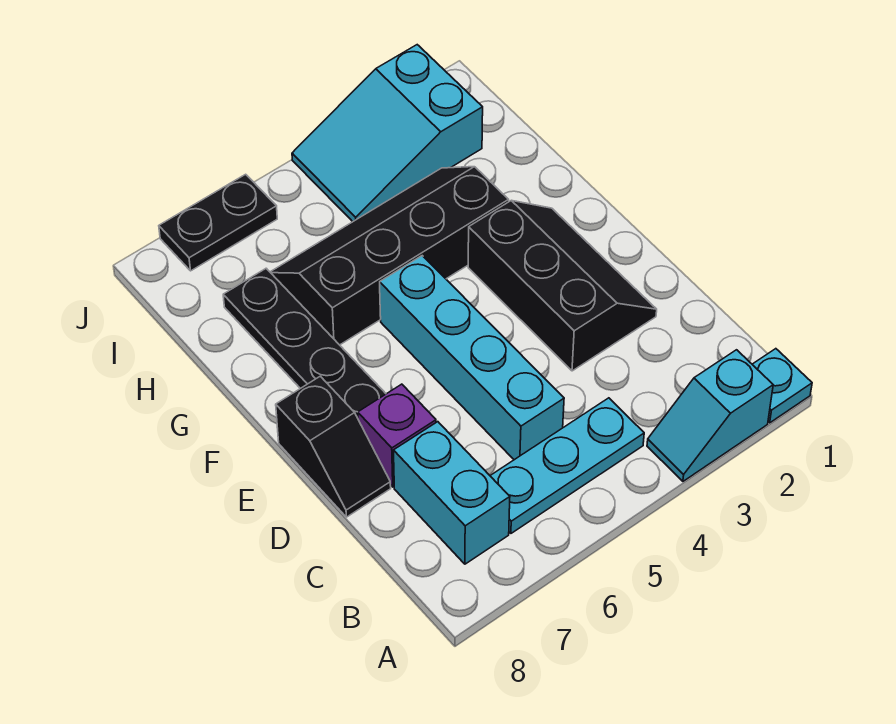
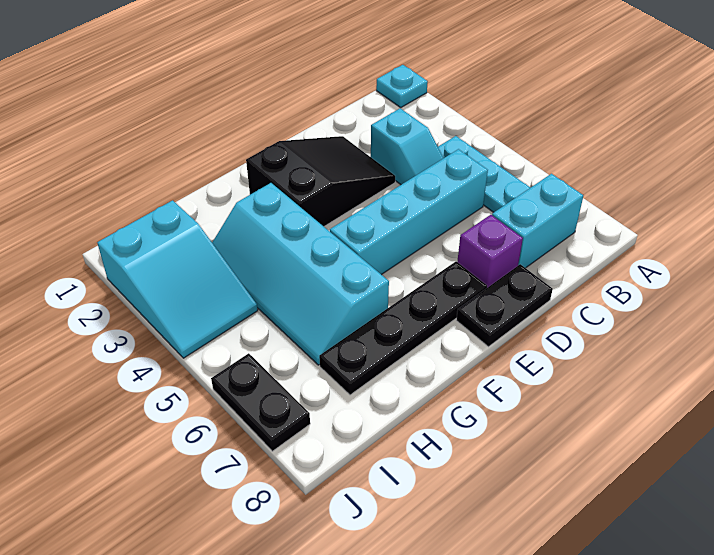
cyan slope A2:A3 level 1 top 2 -> cyan slope C3:C4 level 1 top 3
black slope D2:F3 level 1 top 3 -> black slope D2:F3 level 1 top F
black slope D8:E8 level 1 top E -> black plate D8:E8 level 1
black slope G3:H6 level 1 top G -> cyan slope G3:H6 level 1 top G

